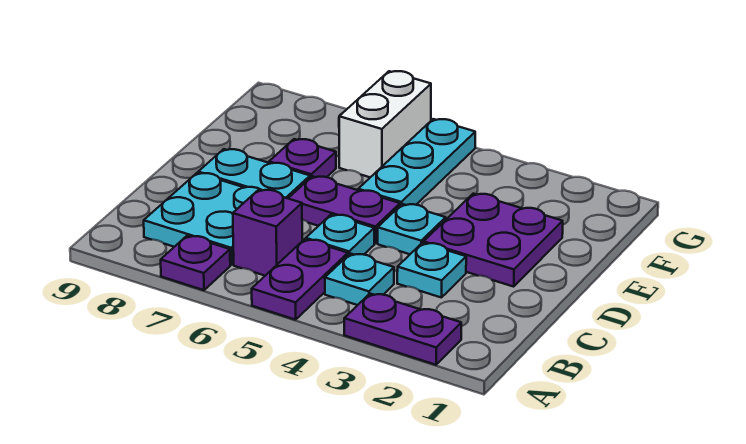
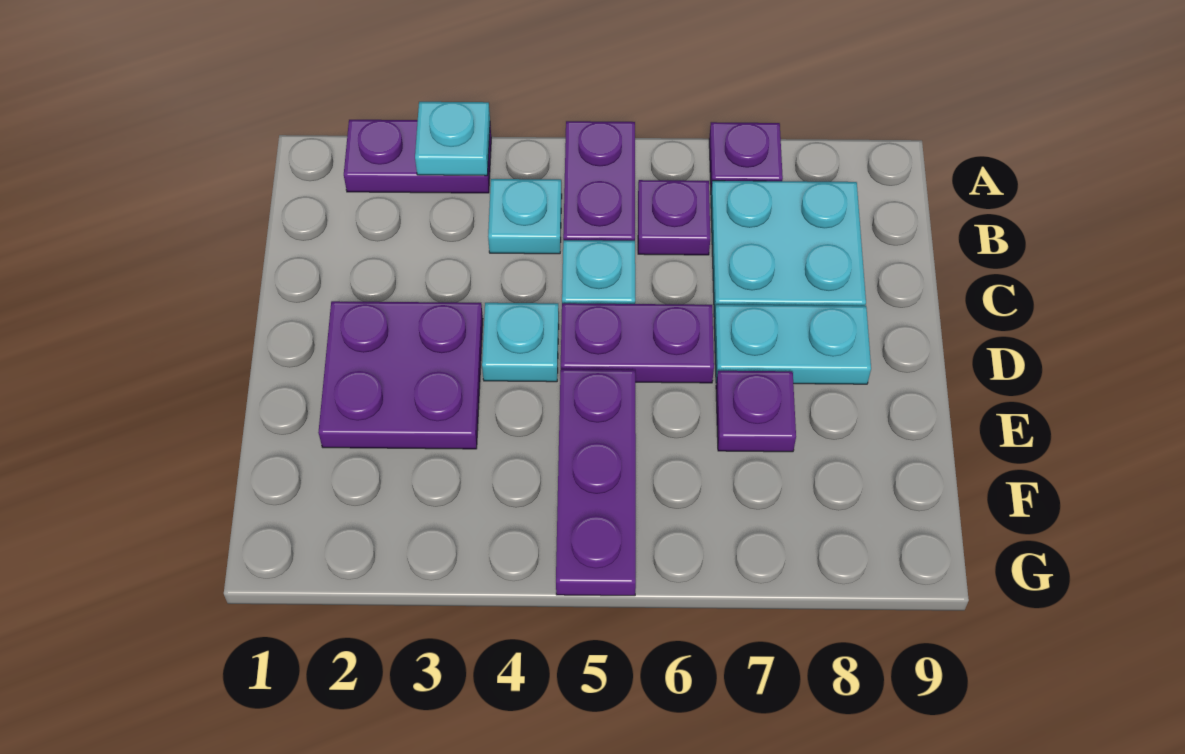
purple brick B6 level 1 -> purple plate B6 level 1
cyan plate C3 level 1 -> cyan plate A3 level 2
cyan plate E5:G5 level 1 -> purple plate E5:G5 level 1
white brick F6:G6 level 1 -> none

